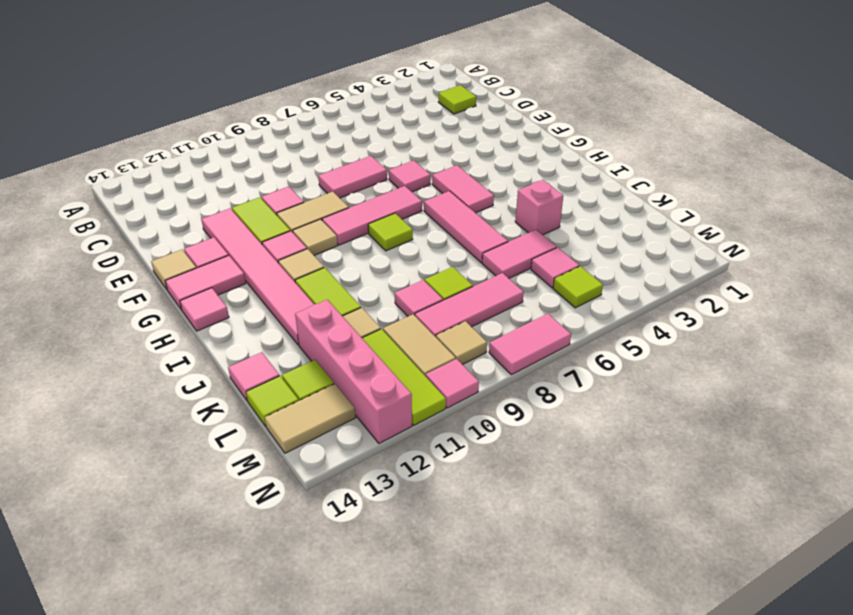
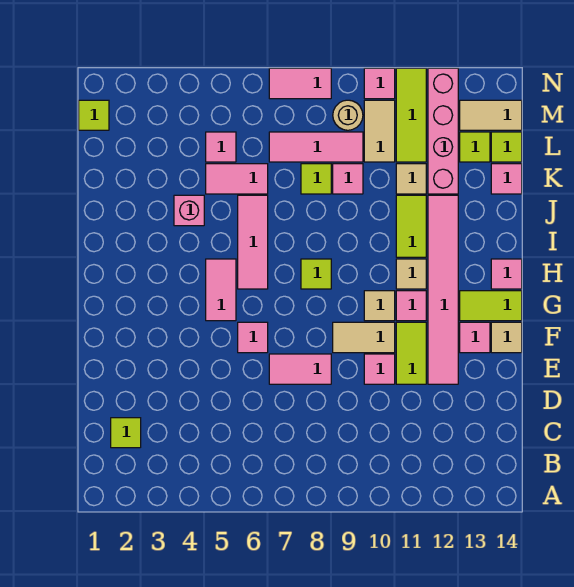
pink tile G7:G9 level 1 -> none
pink tile G13:G14 level 1 -> lime tile G13:G14 level 1
lime tile M5 level 1 -> lime tile M1 level 1
tan tile M9 level 1 -> tan round brick M9 level 1

